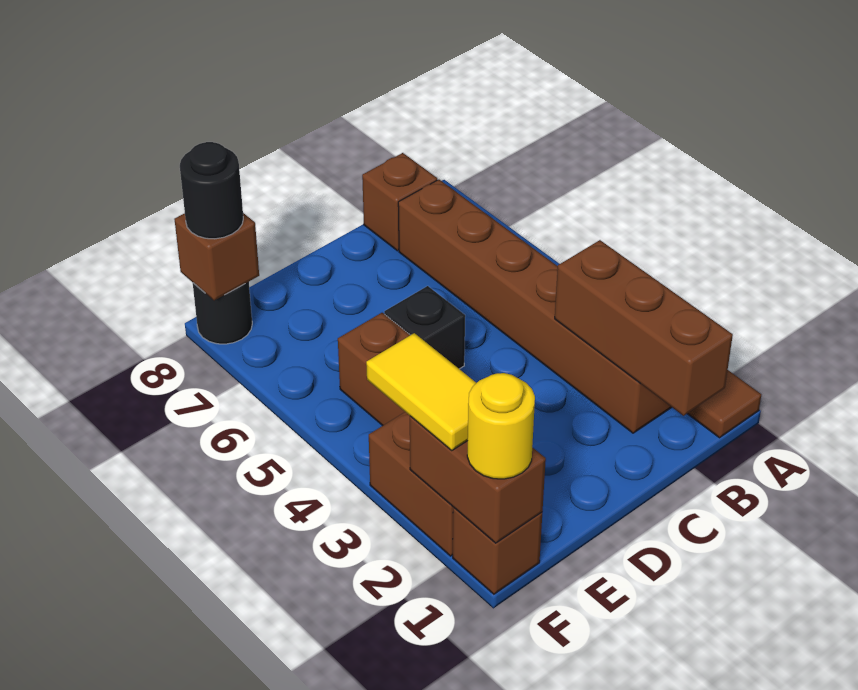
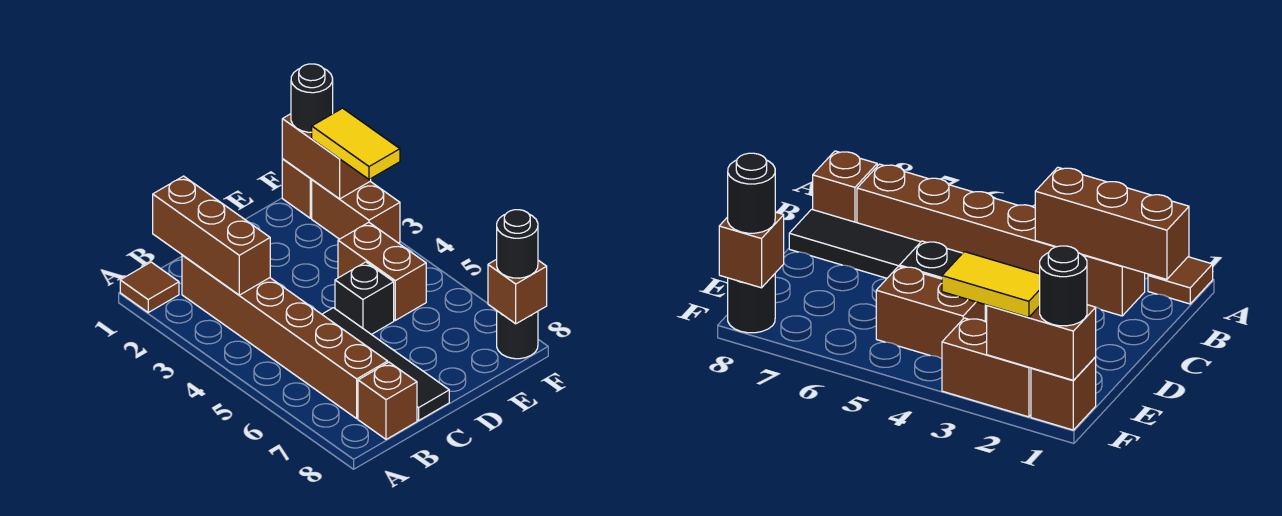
none -> black tile C5:C8 level 1
yellow round brick F1 level 3 -> black round brick F1 level 3

